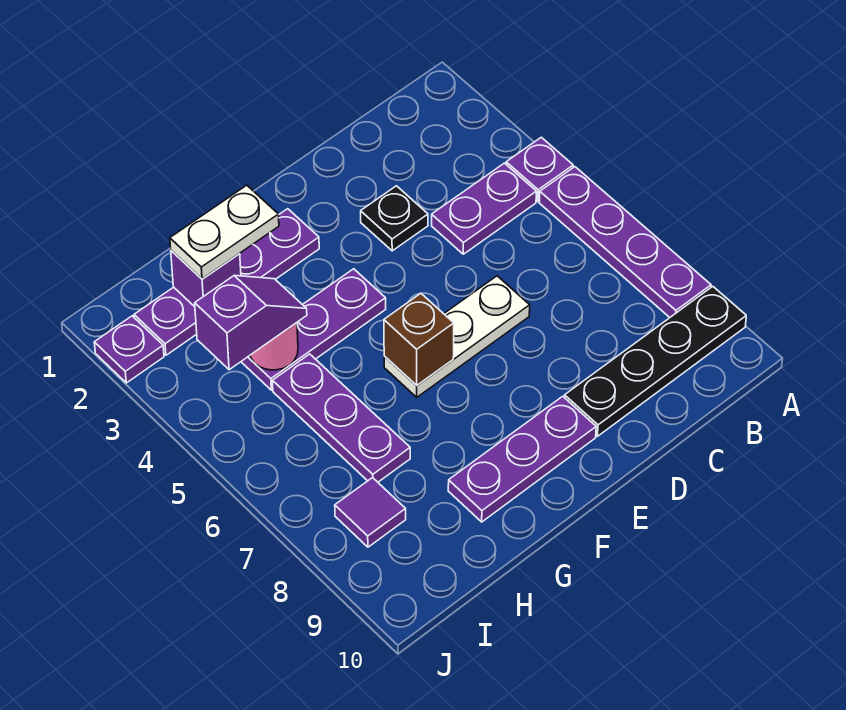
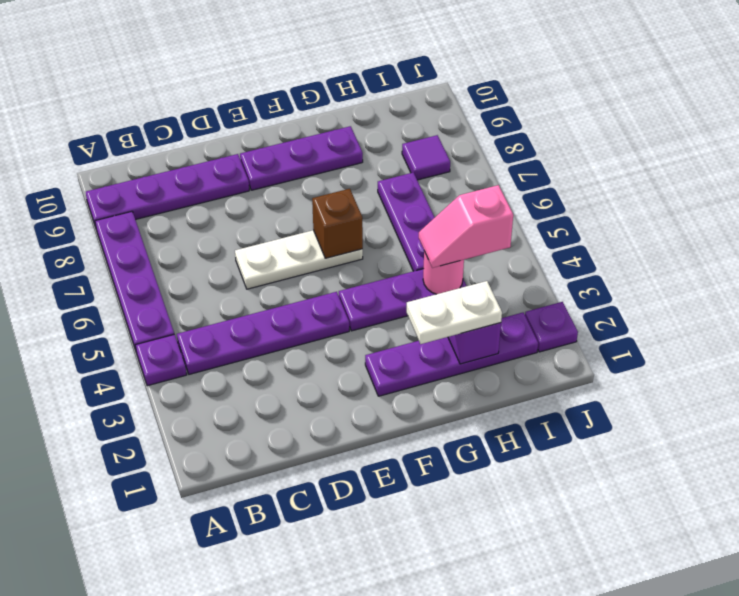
black plate A9:D9 level 1 -> purple plate A9:D9 level 1
purple plate B4:C4 level 1 -> purple plate B4:E4 level 1
black plate D3 level 1 -> none
purple slope H4:I4 level 3 top I -> pink slope H4:I4 level 3 top I

